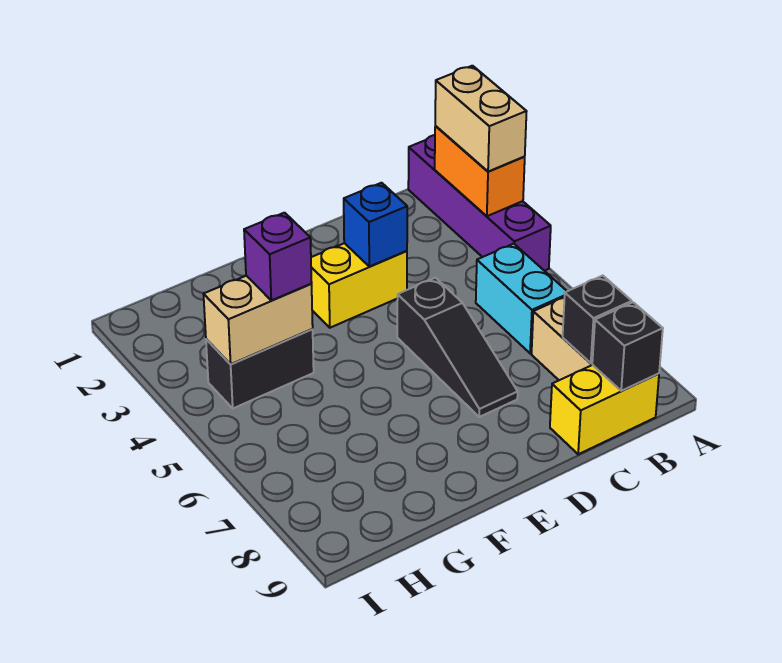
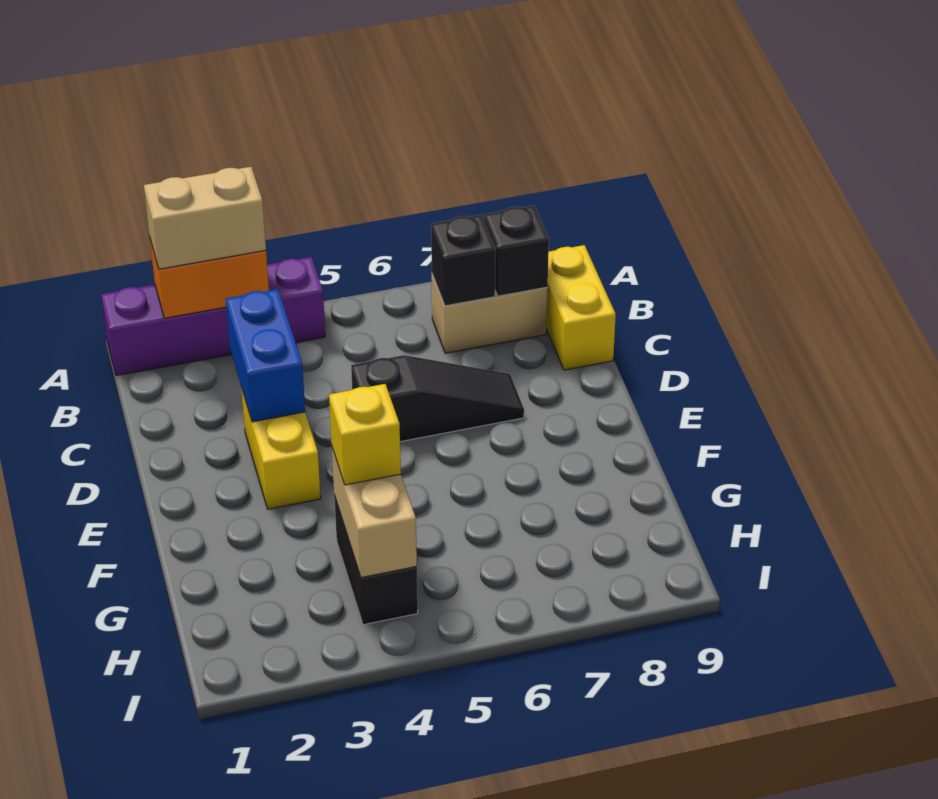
cyan brick B5:B6 level 1 -> none
black brick B9 level 2 -> black brick B7 level 2
blue brick D3 level 2 -> blue brick C3:D3 level 2
purple brick G4 level 3 -> yellow brick G4 level 3

